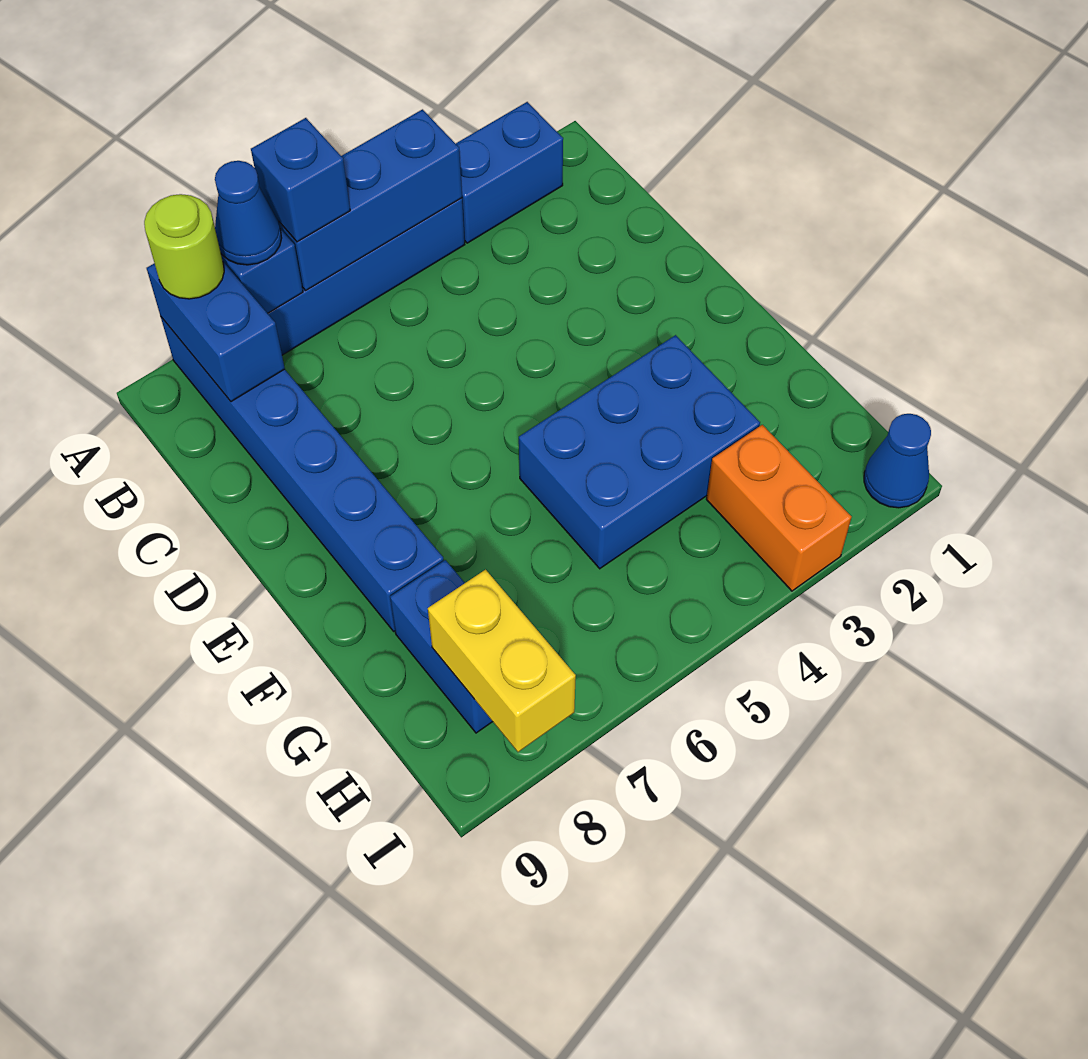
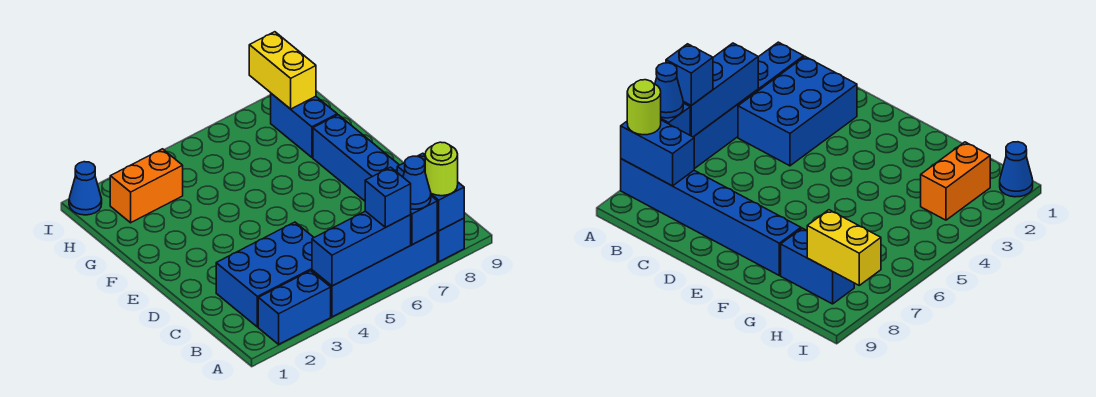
blue brick F3:G5 level 1 -> blue brick B2:C4 level 1
orange brick H3:I3 level 1 -> orange brick H2:H3 level 1

